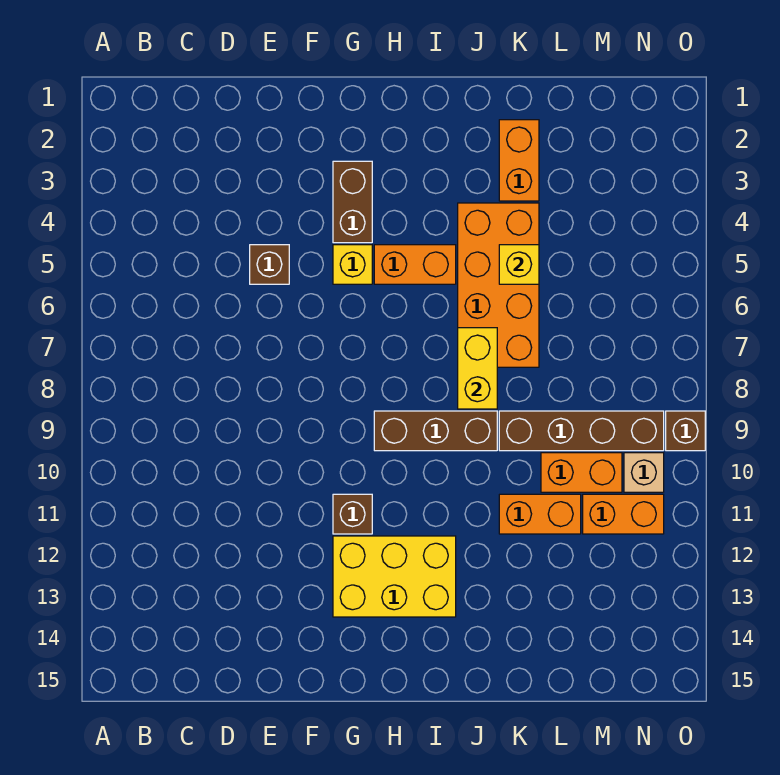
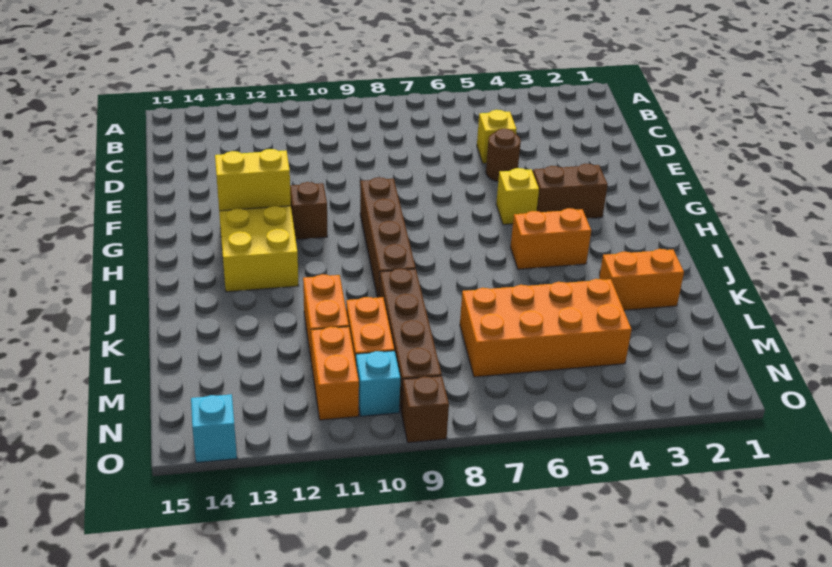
brown brick E5 level 1 -> brown round brick E5 level 1
orange brick H5:I5 level 1 -> orange brick I4:I5 level 1
brown brick H9:J9 level 1 -> brown brick G9:J9 level 1
orange brick J4:K7 level 1 -> orange brick L4:M7 level 1
yellow brick J7:J8 level 2 -> yellow brick G12:G13 level 2
yellow brick K5 level 2 -> yellow brick D5 level 1
tan brick N10 level 1 -> cyan brick N10 level 1
none -> cyan brick O14 level 1

